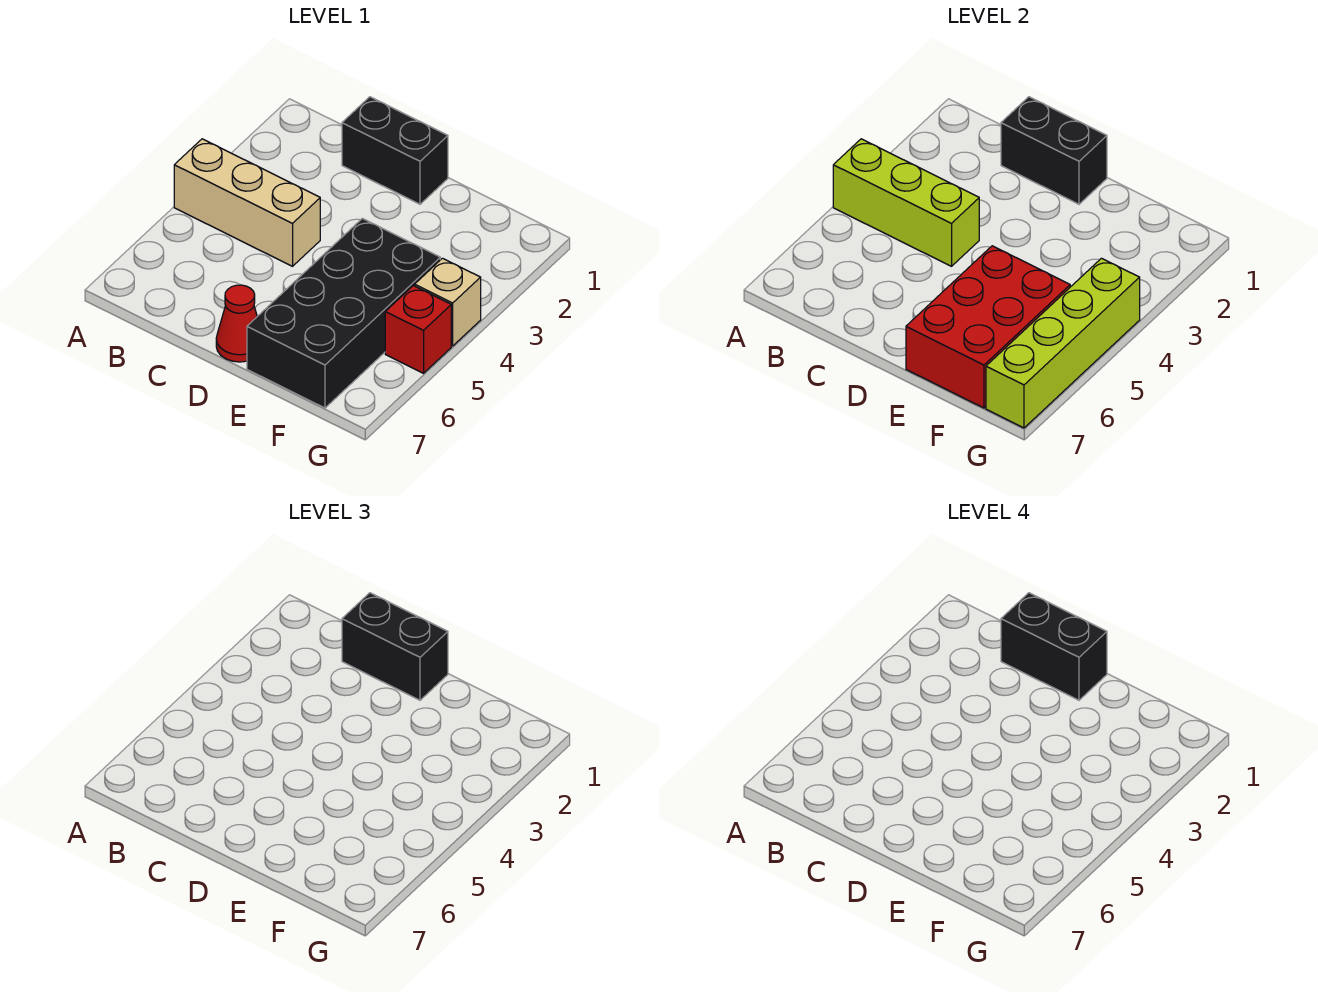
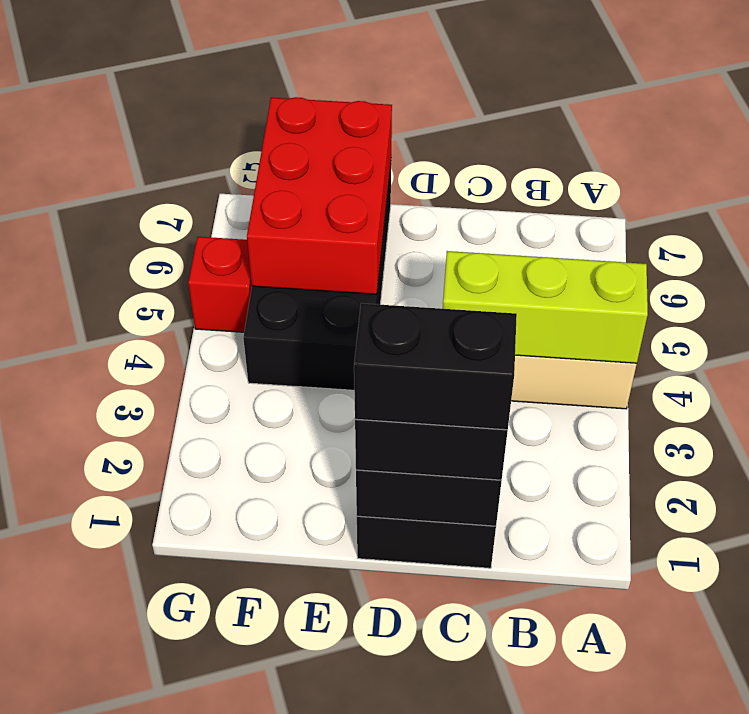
red cone D7 level 1 -> none
tan brick G4 level 1 -> none
lime brick G4:G7 level 2 -> none

